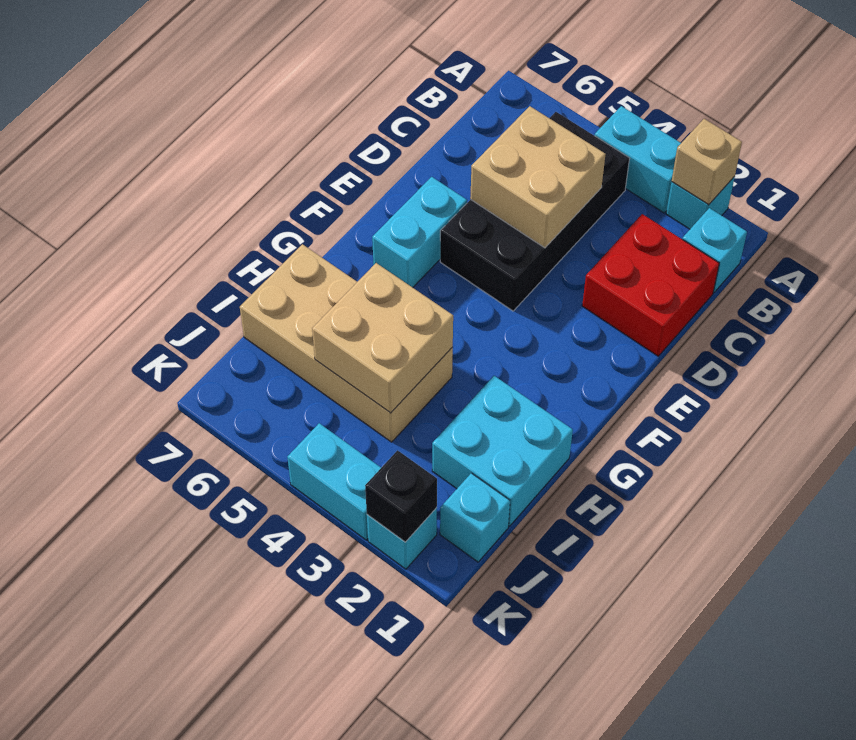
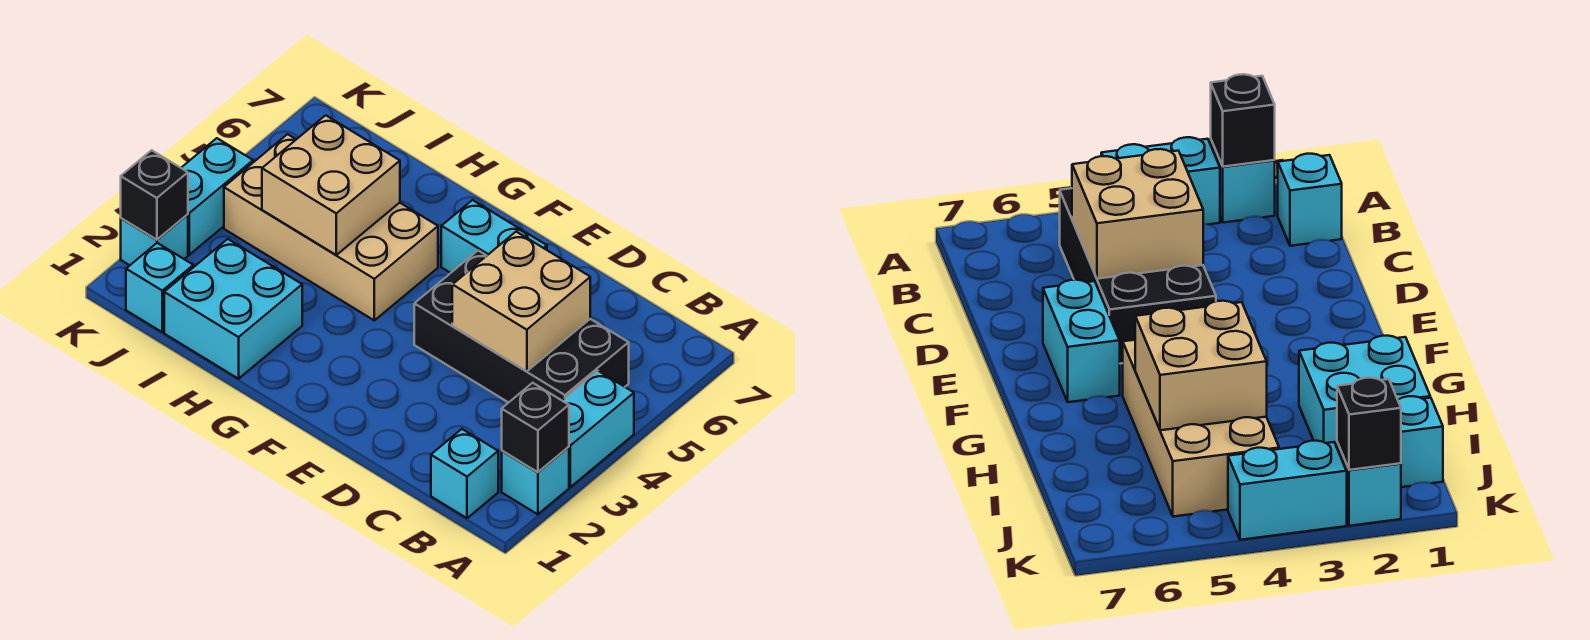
tan brick A2 level 2 -> black brick A2 level 2
red brick C1:D2 level 1 -> none
tan brick H4:I7 level 1 -> tan brick G4:J5 level 1

